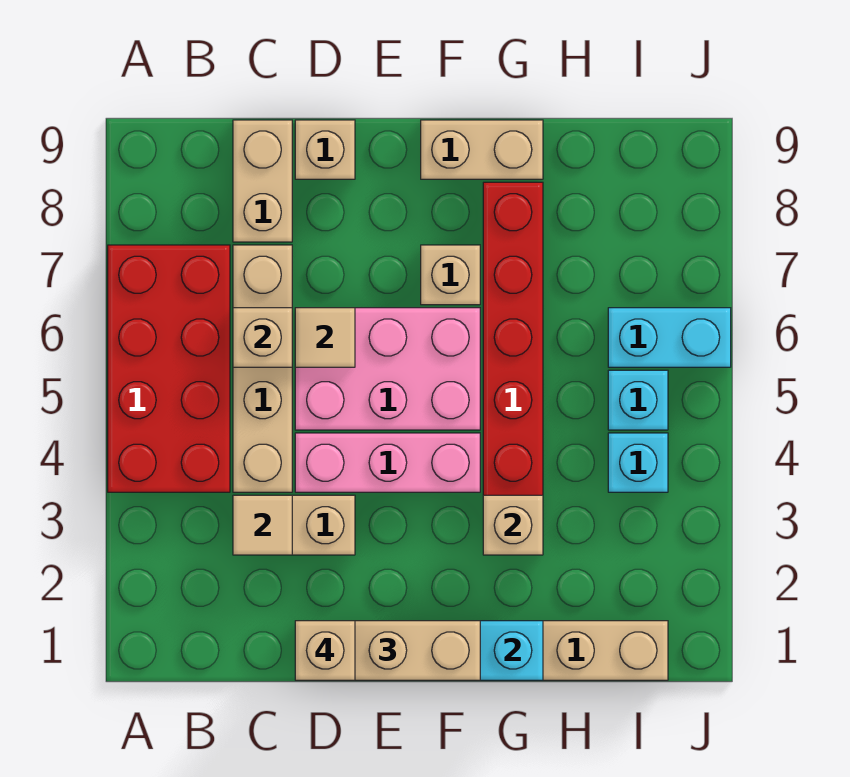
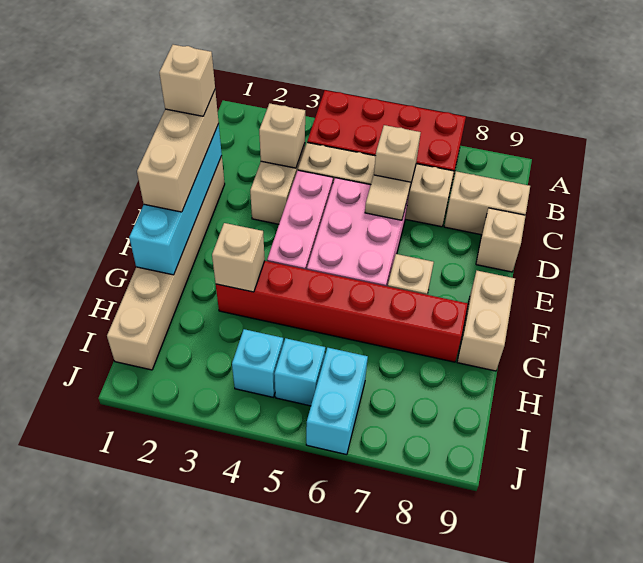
tan tile C3 level 2 -> tan brick C3 level 2

